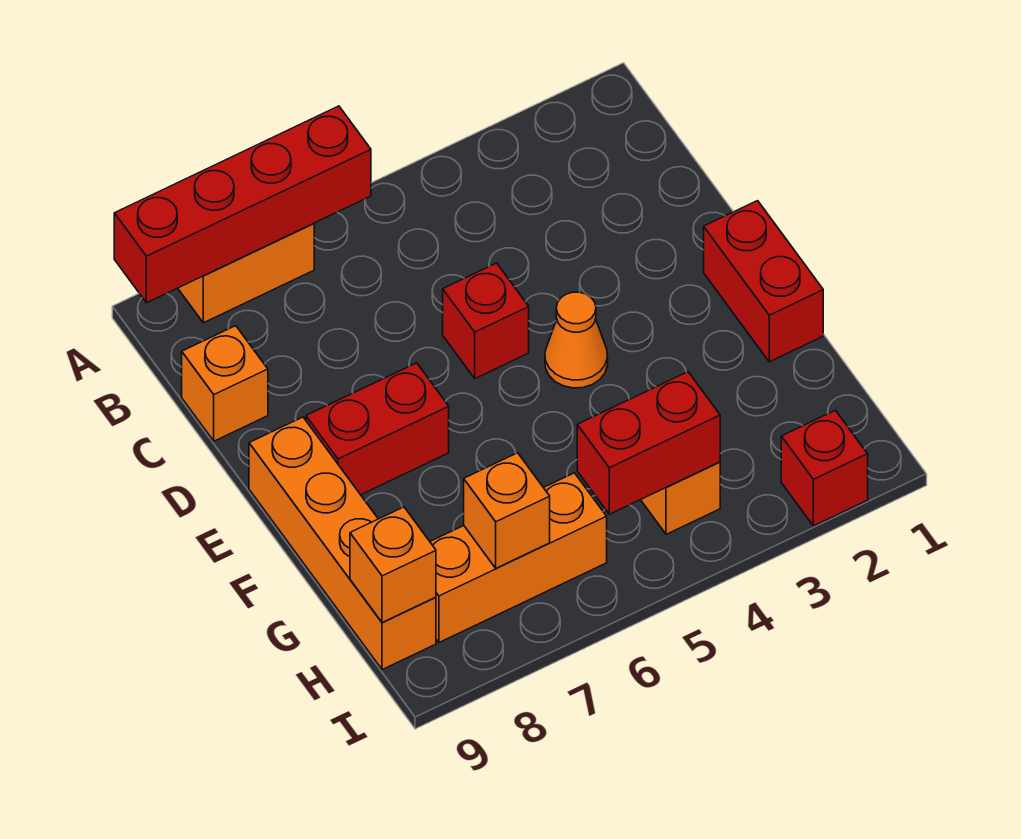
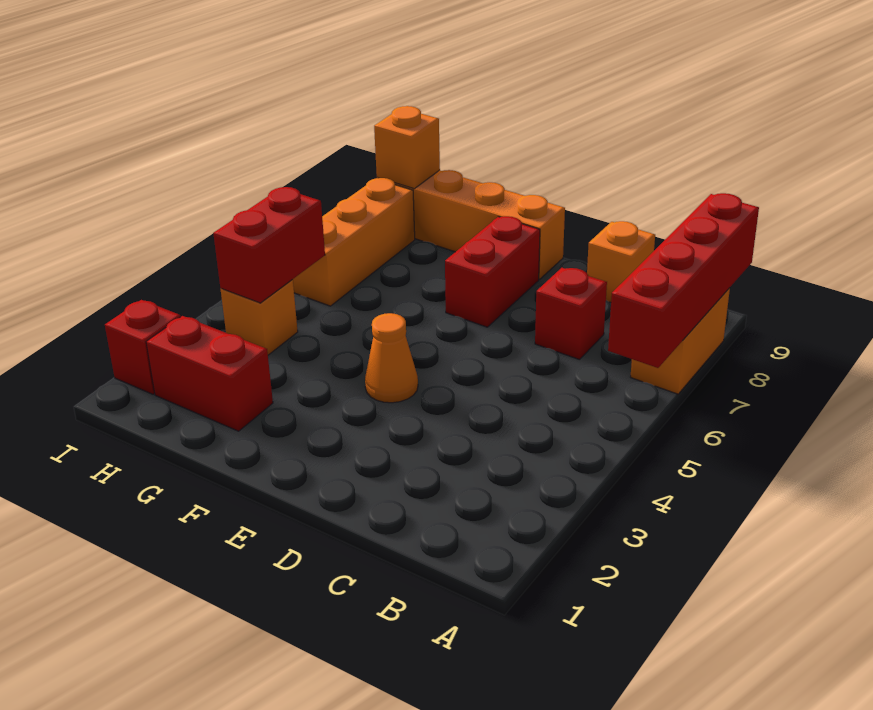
red brick D5 level 1 -> red brick C7 level 1
red brick E1:F1 level 1 -> red brick G2:H2 level 1
orange brick H7 level 2 -> none

